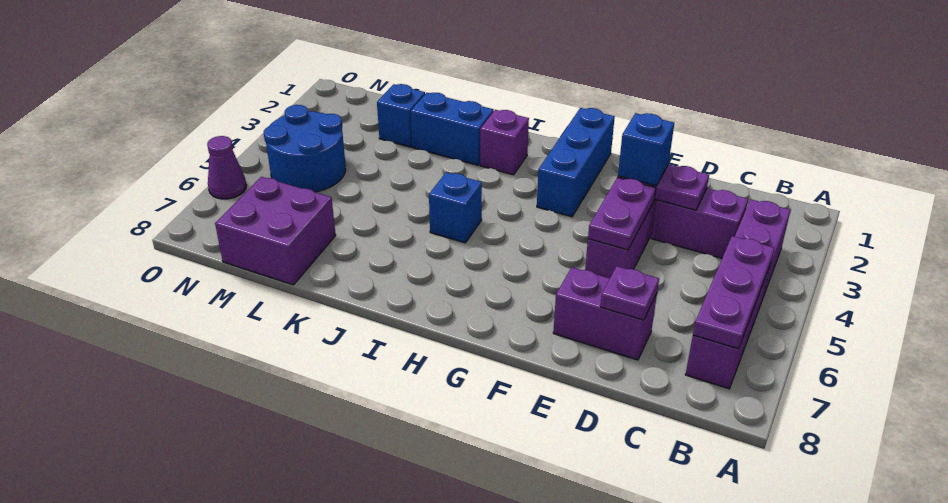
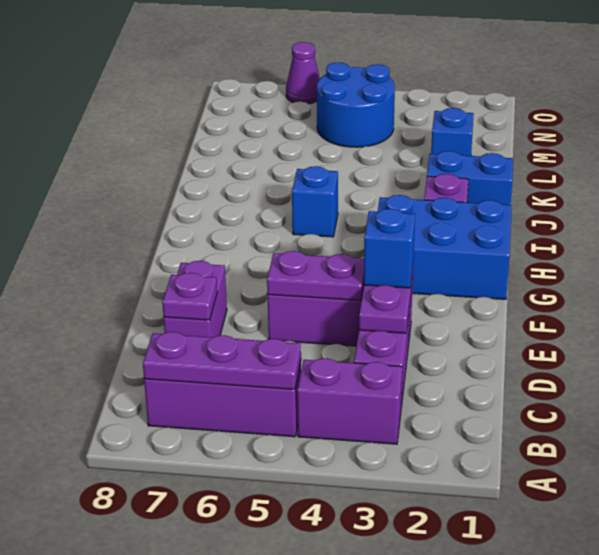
blue brick G1:G3 level 1 -> blue brick G1:H3 level 1
blue brick J2:K2 level 1 -> blue brick J1:J2 level 1
purple brick L7:M8 level 1 -> none

